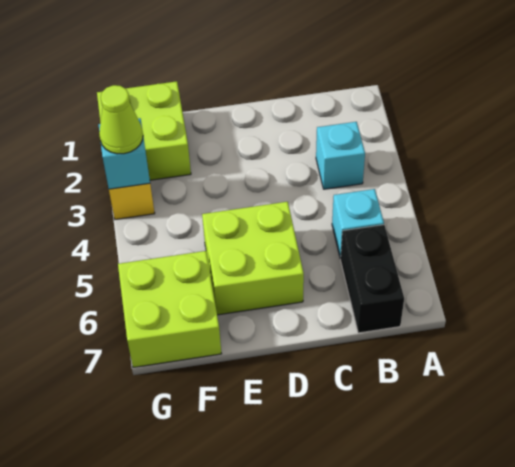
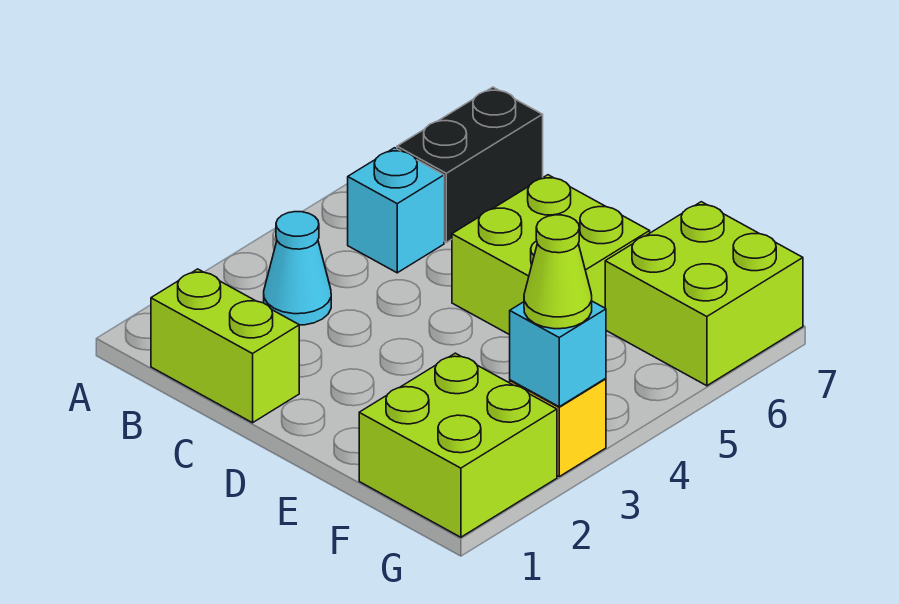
none -> lime brick B1:C1 level 1
cyan brick B3 level 1 -> cyan cone B3 level 1

